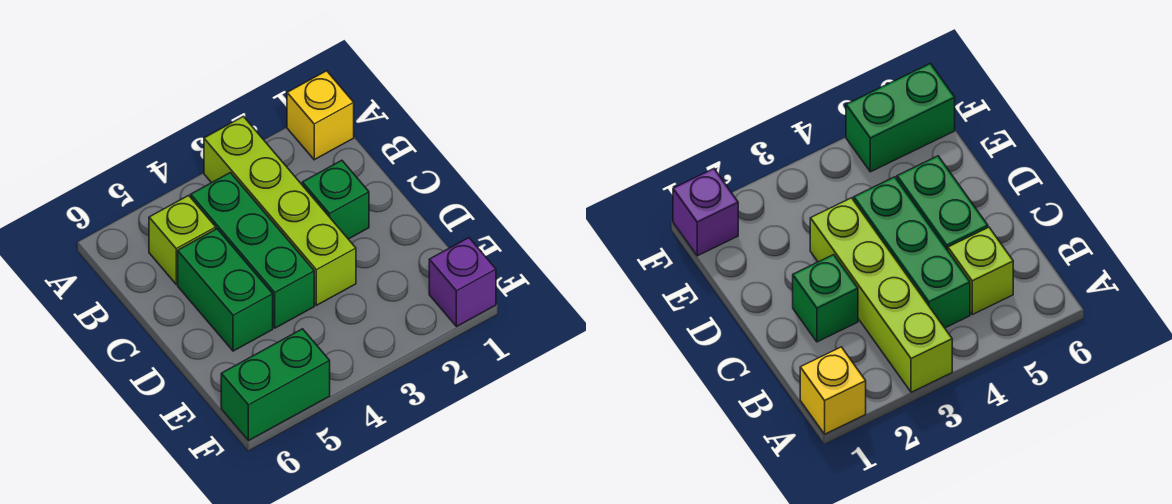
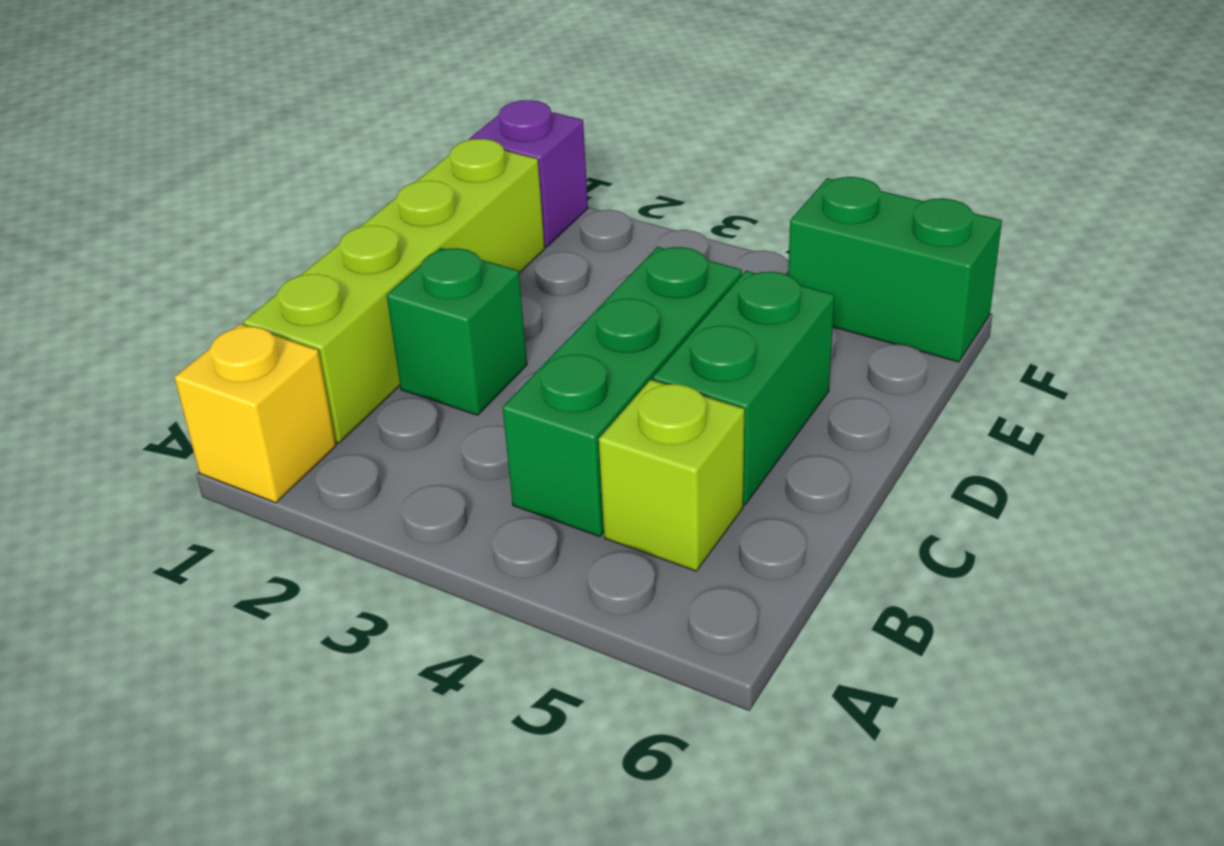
lime brick A3:D3 level 1 -> lime brick B1:E1 level 1

